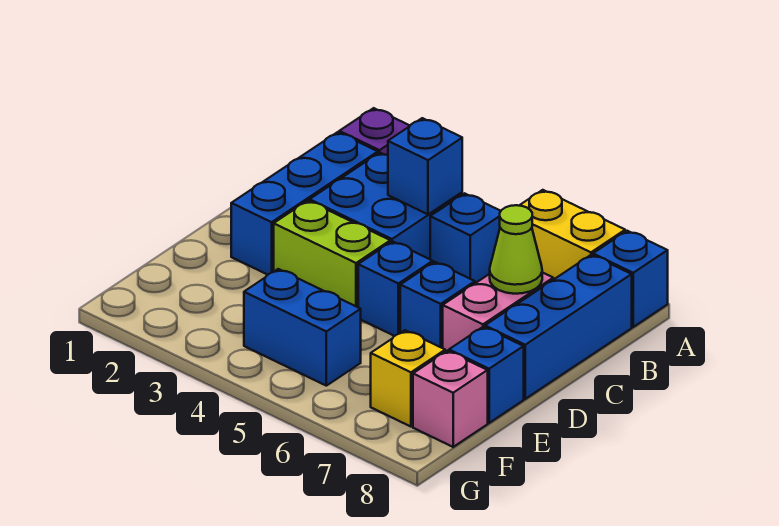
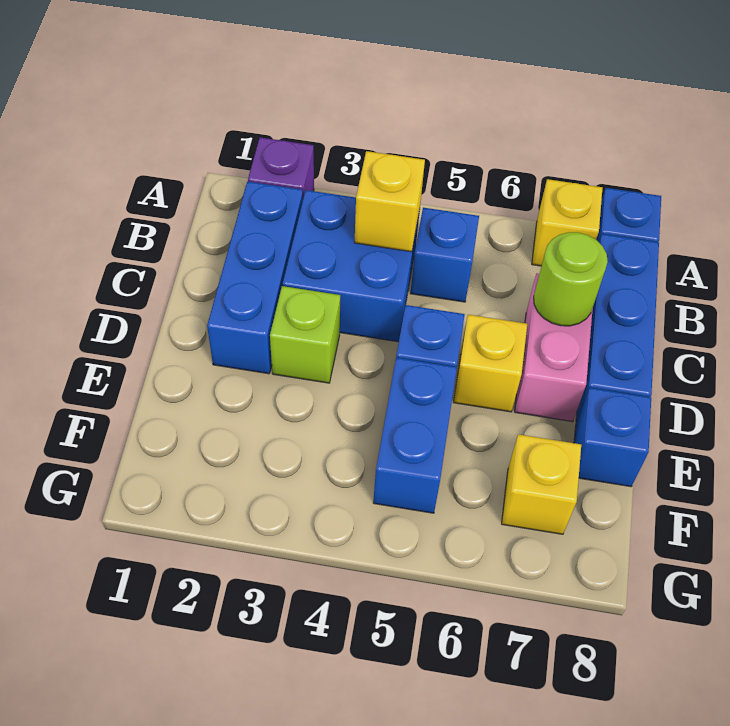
yellow brick A6:A7 level 1 -> yellow brick A7 level 1
blue brick B4 level 2 -> yellow brick B4 level 2
lime cone C7 level 2 -> lime round brick C7 level 2
lime brick D3:D4 level 1 -> lime brick D3 level 1
blue brick D6 level 1 -> yellow brick D6 level 1
blue brick F4:F5 level 1 -> blue brick E5:F5 level 1
pink brick F8 level 1 -> none

